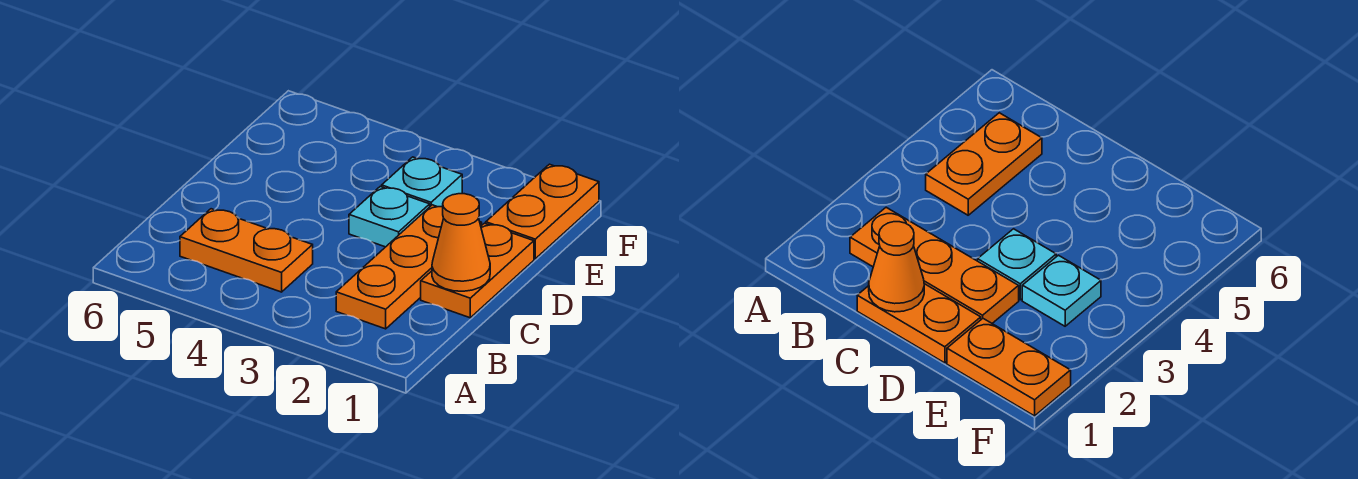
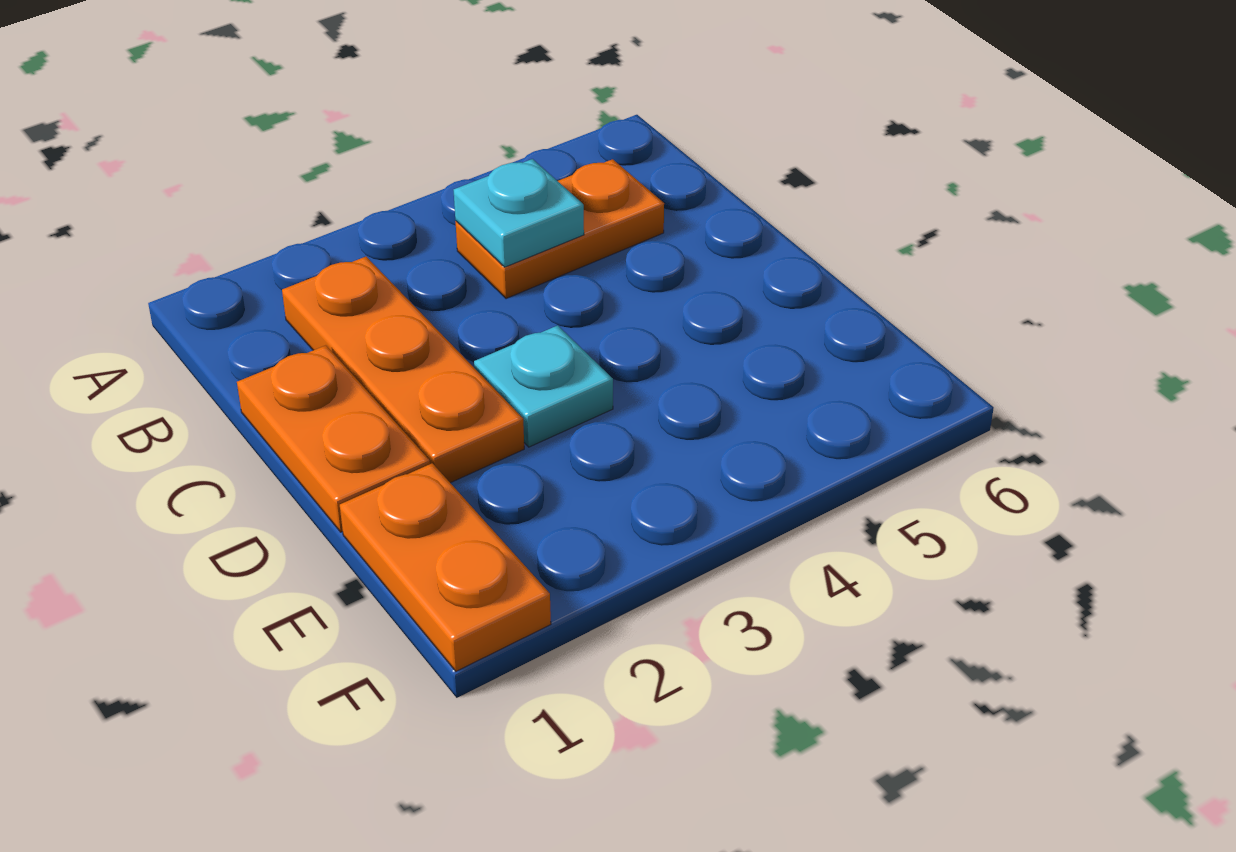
orange cone C1 level 2 -> none
cyan plate E3 level 1 -> cyan plate B4 level 2

